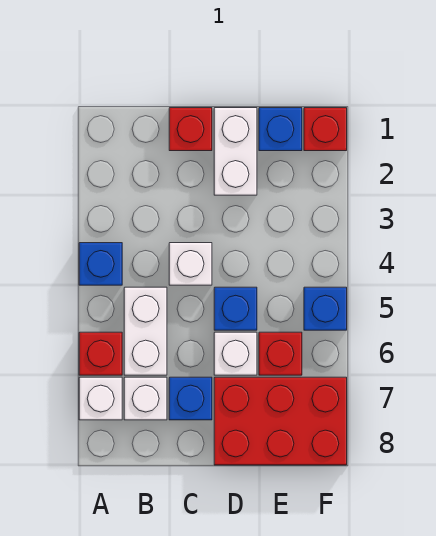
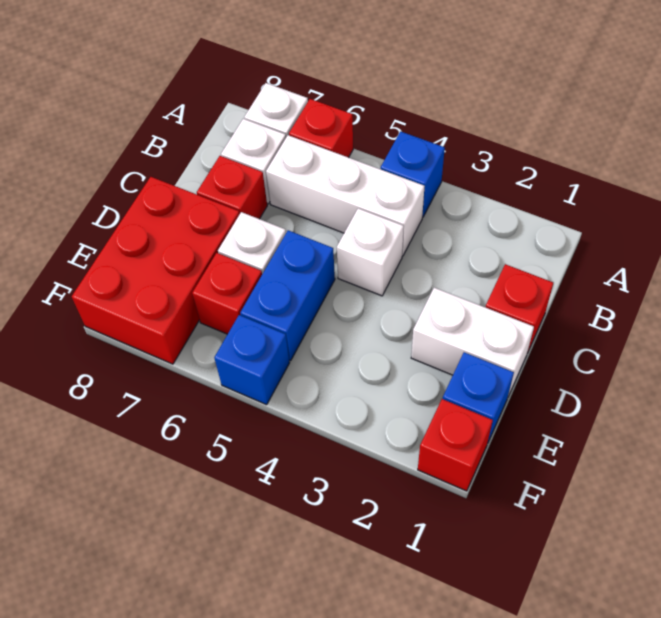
white brick B5:B6 level 1 -> white brick B4:B6 level 1
blue brick C7 level 1 -> red brick C7 level 1
blue brick D5 level 1 -> blue brick D5:E5 level 1

